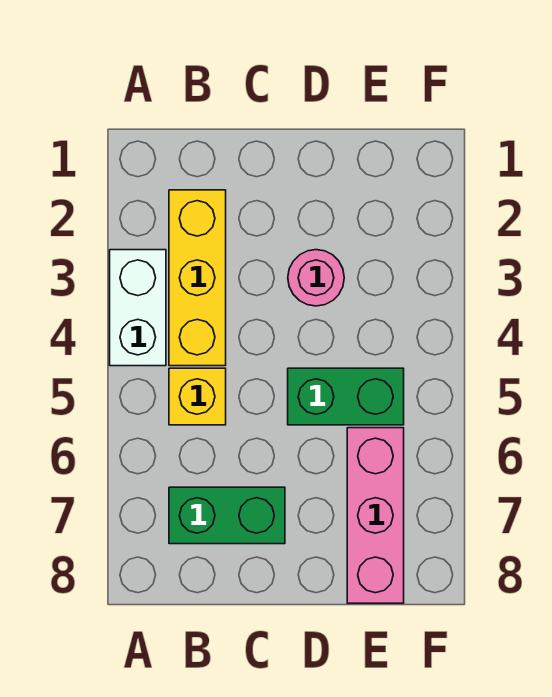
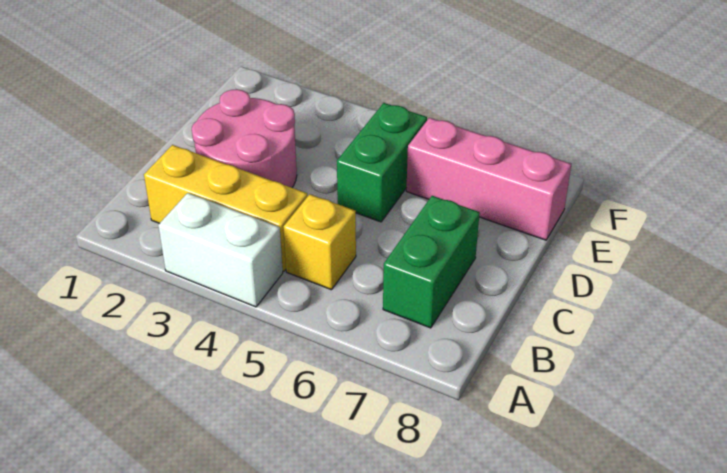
pink round brick D3 level 1 -> pink round brick C2:D3 level 1

